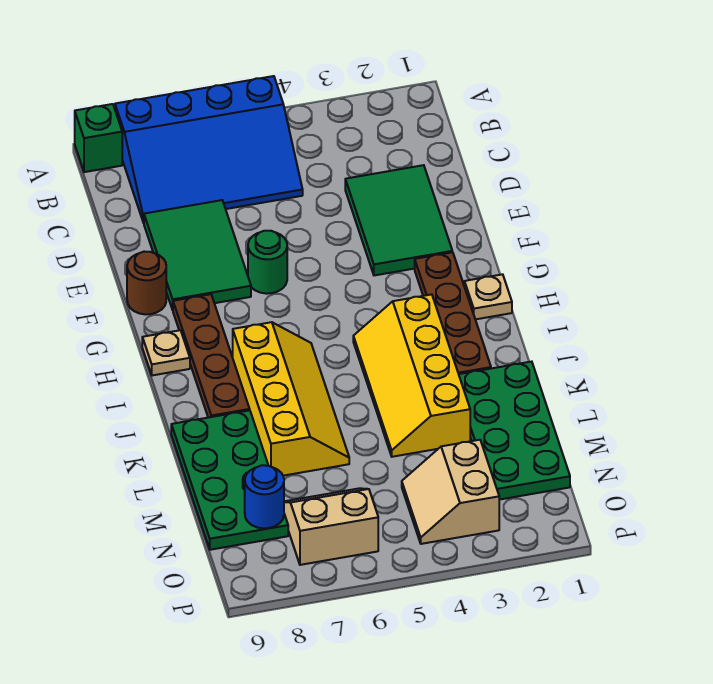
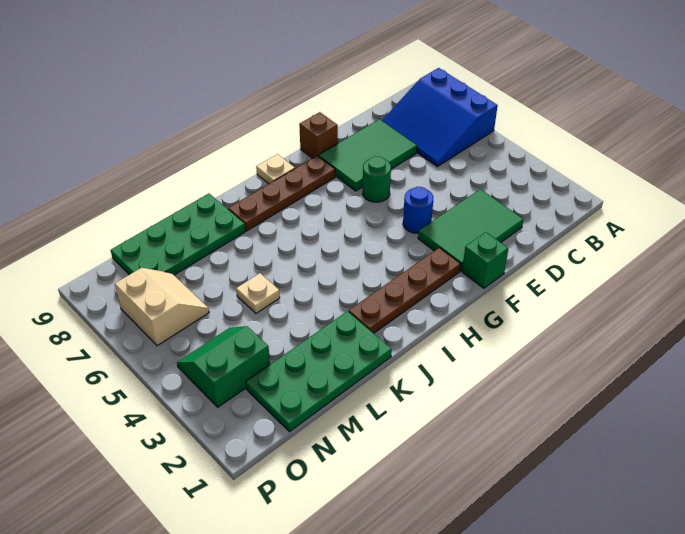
blue slope A5:C8 level 1 top A -> blue slope A6:C8 level 1 top A
green brick A9 level 1 -> green brick F1 level 1
brown round brick F9 level 1 -> brown brick F9 level 1
tan plate H1 level 1 -> tan plate L5 level 1
yellow slope I3:L4 level 1 top 3 -> none
yellow slope I6:L7 level 1 top 7 -> none
tan slope N3:O4 level 1 top 3 -> green slope N3:O4 level 1 top 3
blue round brick N8 level 2 -> blue round brick F4 level 1

